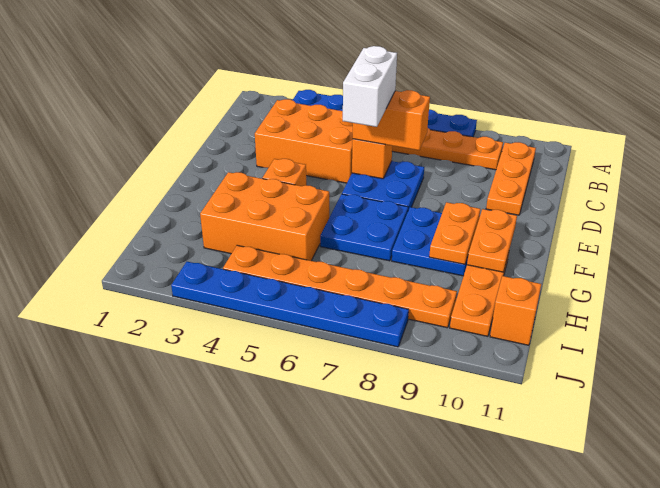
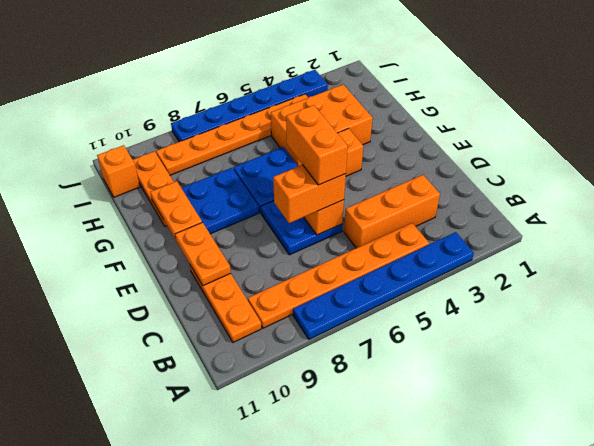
orange brick C3:D5 level 1 -> orange brick C3:C5 level 1
white brick D6:E6 level 4 -> orange brick D6:E6 level 4
orange plate F9:G9 level 2 -> orange plate D10:E10 level 2

